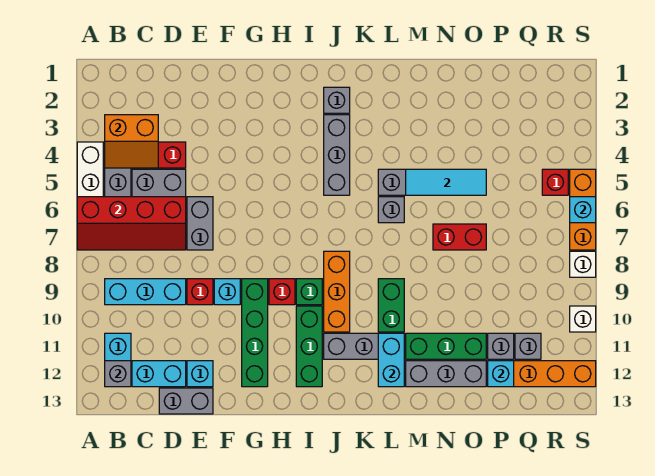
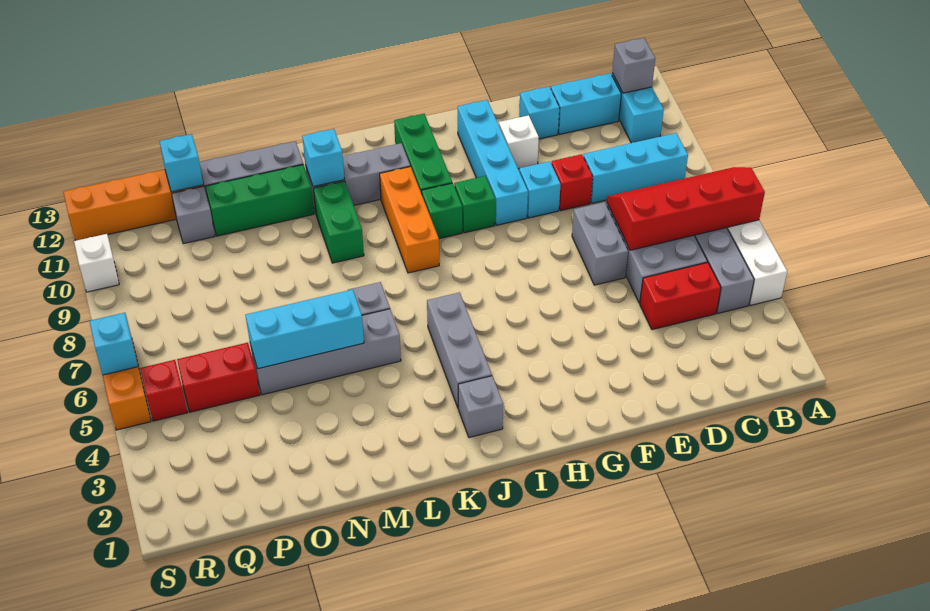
orange slope B3:C4 level 2 top 3 -> none
grey brick D13:E13 level 1 -> none
green brick G9:G12 level 1 -> cyan brick G9:G12 level 1
red brick H9 level 1 -> green brick H9 level 1
cyan brick L11:L12 level 2 -> cyan brick L11 level 2
cyan tile M5:O5 level 2 -> cyan brick M5:O5 level 2
red brick N7:O7 level 1 -> red brick P5:Q5 level 1
grey brick Q11 level 1 -> none
white brick S8 level 1 -> white brick F11 level 1

